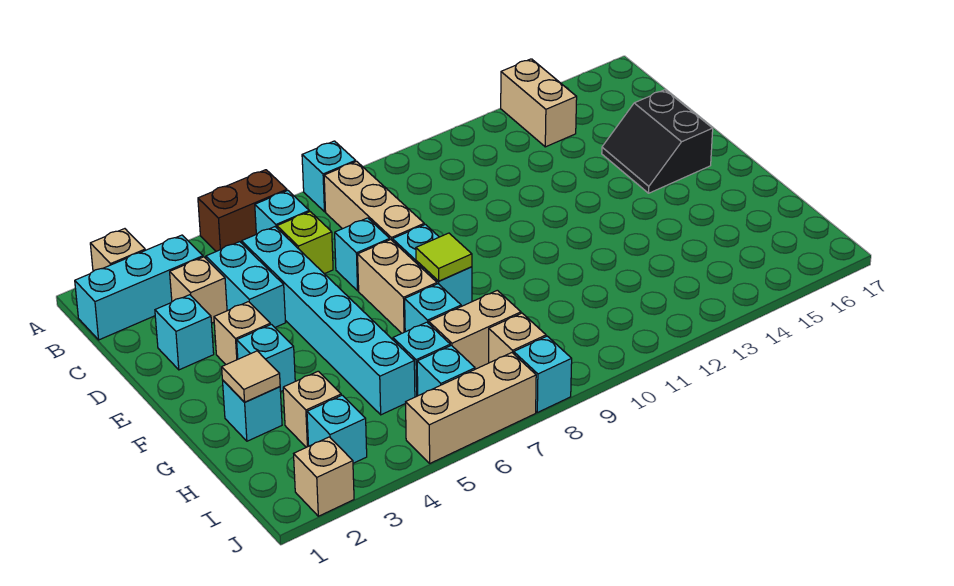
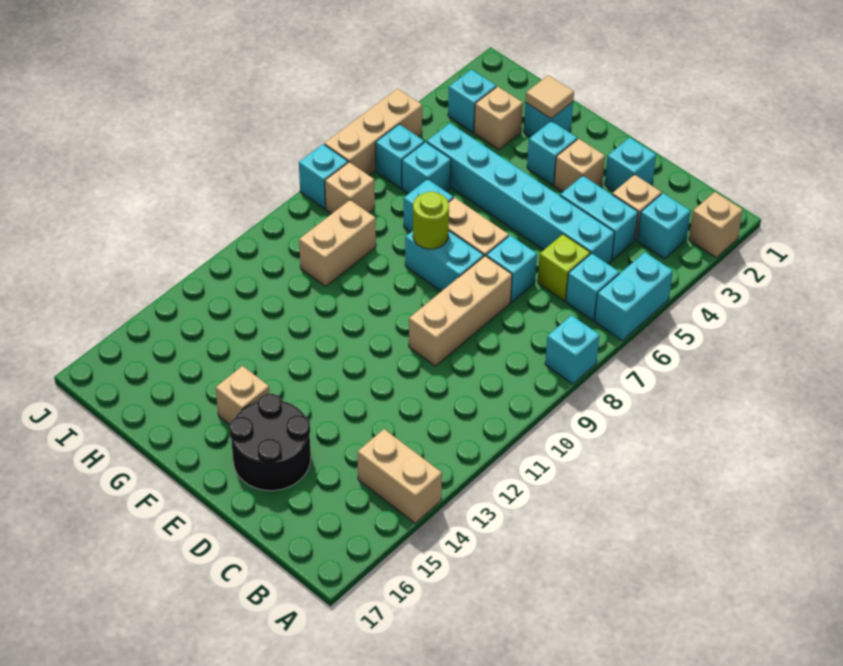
brown brick A5:A6 level 1 -> cyan brick A5:A6 level 1
cyan brick B1:B3 level 1 -> cyan brick B3 level 1
tan brick B8:D8 level 1 -> tan brick D8:D10 level 1
black slope D15:E16 level 1 top 16 -> black round brick D15:E16 level 1
lime tile F8 level 2 -> lime round brick F8 level 2
tan brick H7:H8 level 1 -> tan brick H9:H10 level 1
tan brick J2 level 1 -> tan brick F15 level 1

